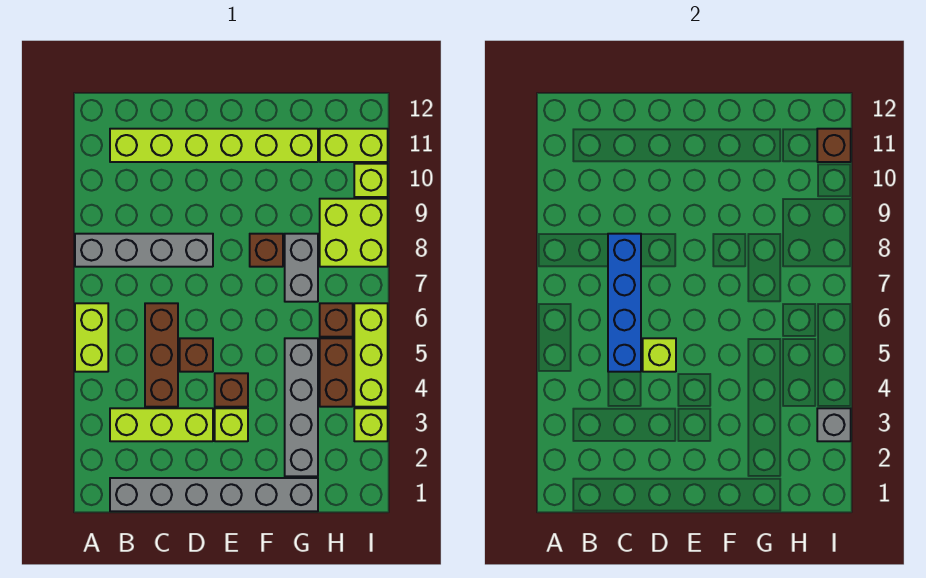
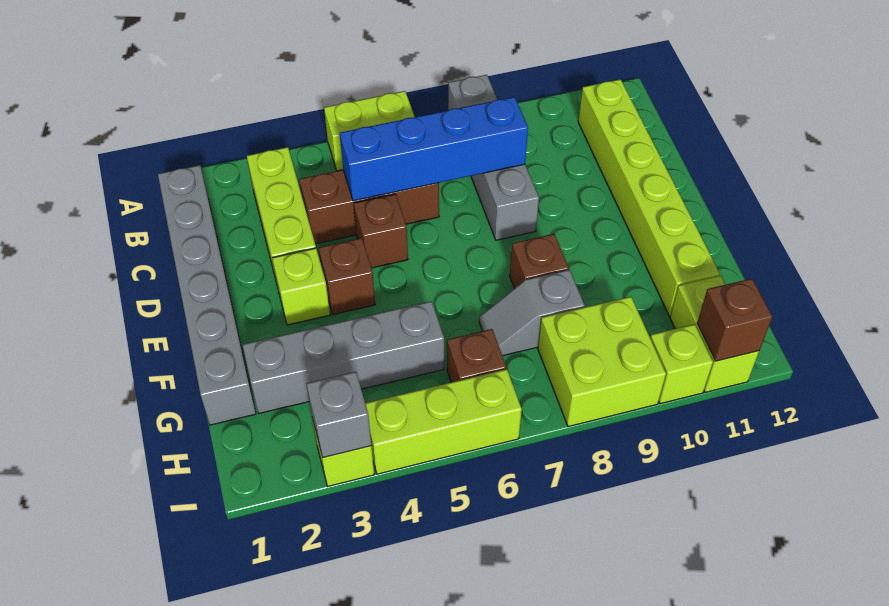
lime brick D5 level 2 -> none
grey brick G7:G8 level 1 -> grey slope G7:G8 level 1 top 8
brown brick H4:H5 level 1 -> none

